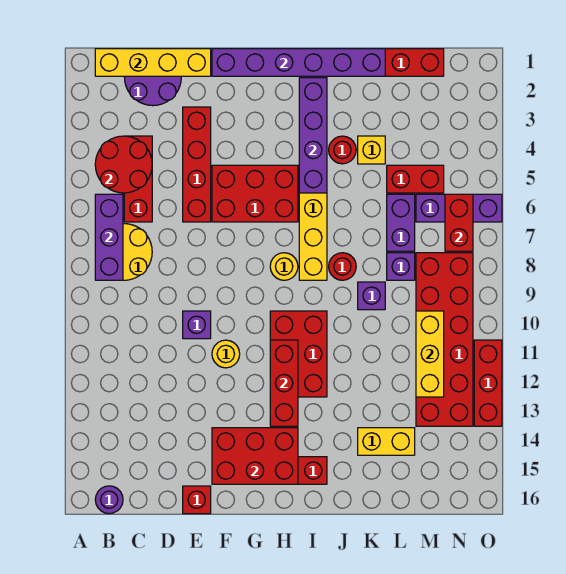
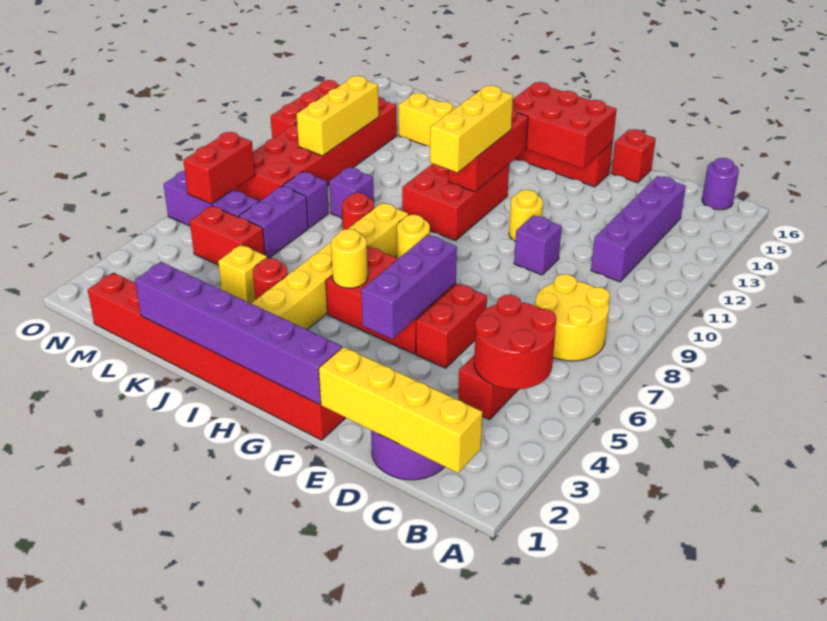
purple brick B6:B8 level 2 -> purple brick F4:F6 level 2
red brick E3:E6 level 1 -> red brick E5:E6 level 1
none -> yellow round brick H5 level 2
none -> yellow brick H10:H12 level 3
purple brick I2:I5 level 2 -> purple brick C11:C14 level 1

